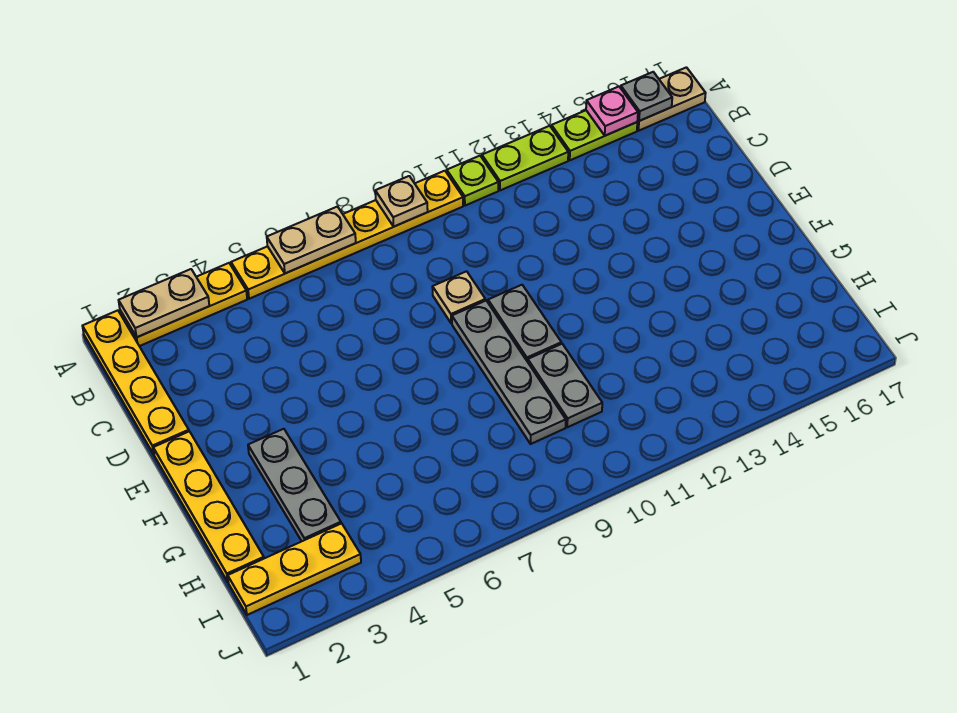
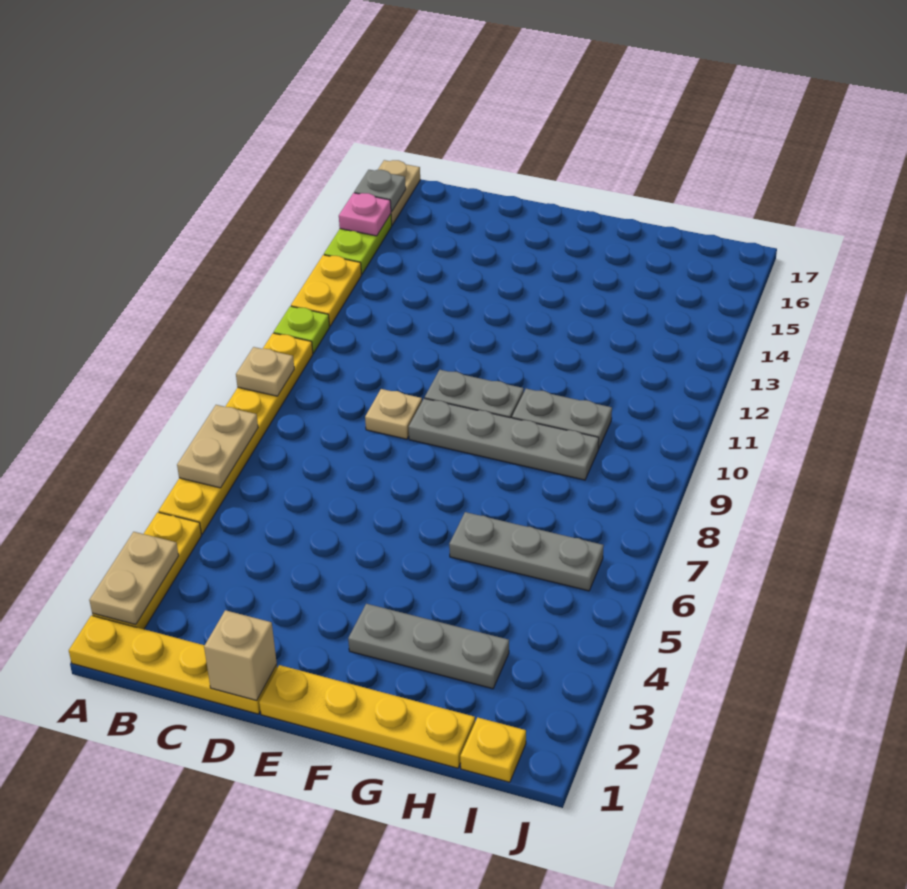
lime plate A12:A13 level 1 -> yellow plate A12:A13 level 1
none -> tan brick D1 level 2
none -> grey plate G6:I6 level 1
yellow plate I1:I3 level 1 -> yellow plate I1 level 1

